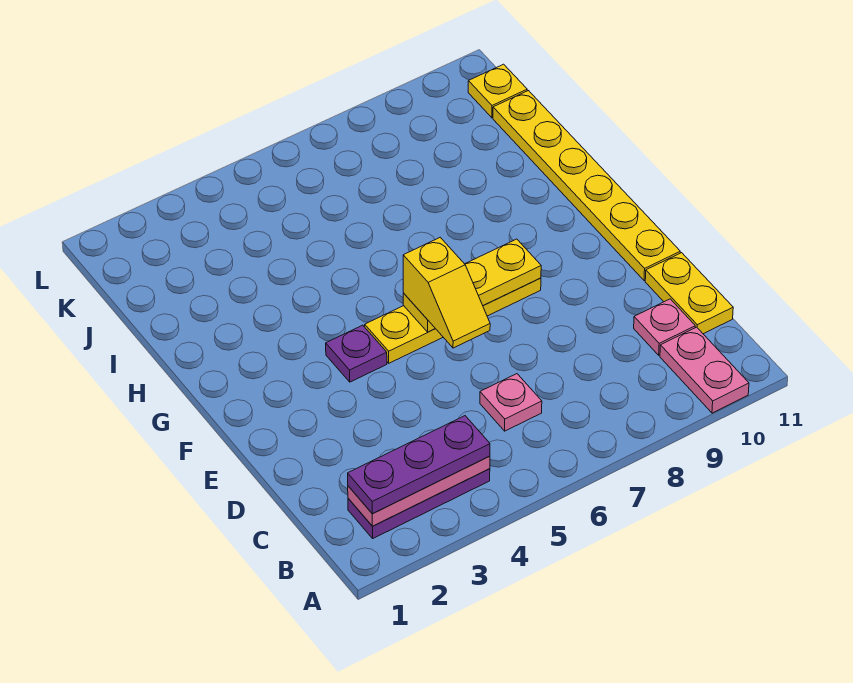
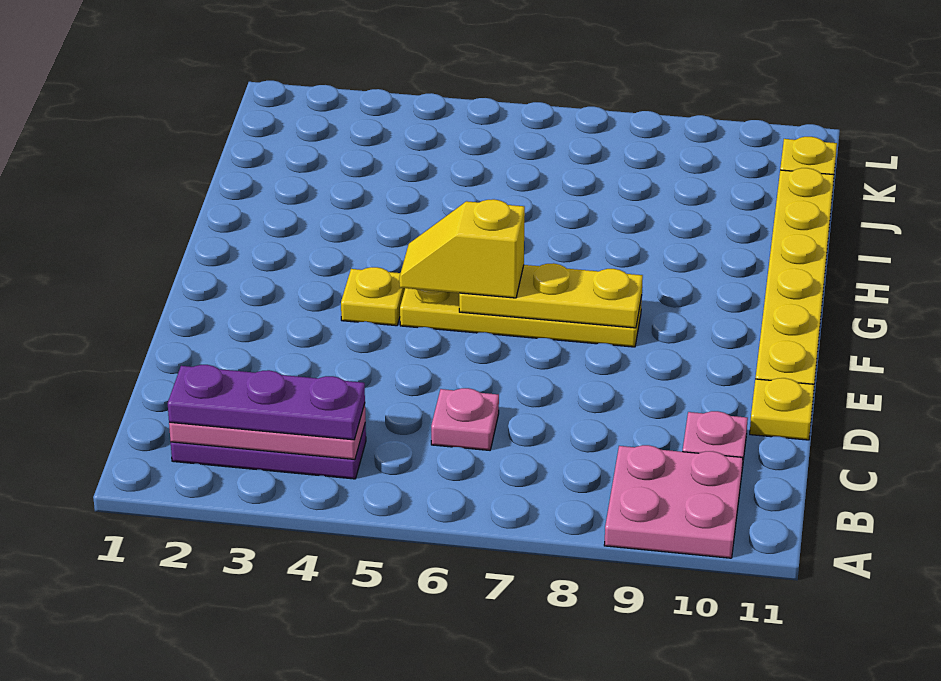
pink plate A10:B10 level 1 -> pink plate A9:B10 level 1
yellow plate C11:D11 level 1 -> yellow plate D11 level 1
yellow slope E6:F6 level 3 top F -> yellow slope F5:F6 level 3 top 6
purple plate F4 level 1 -> yellow plate F4 level 1

